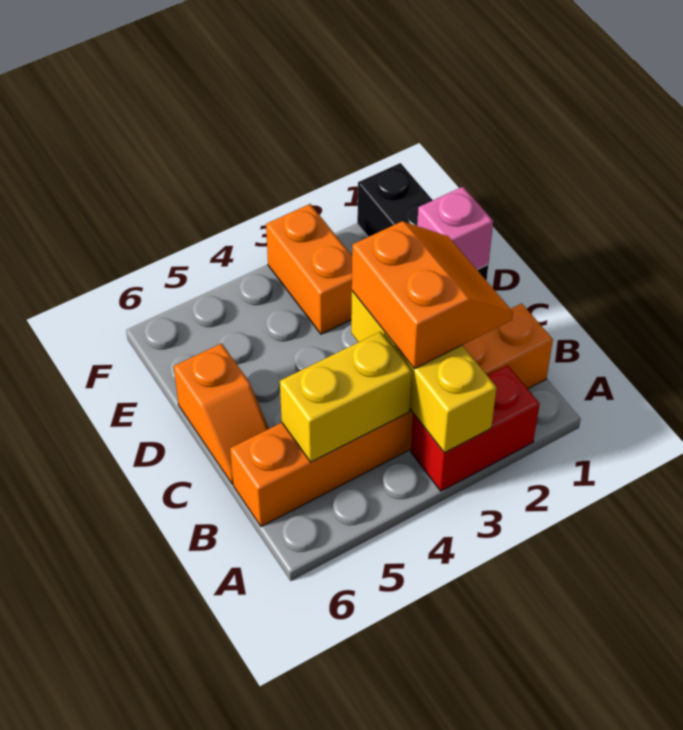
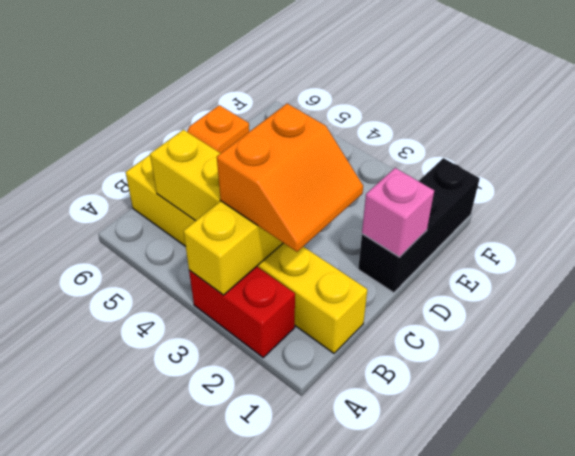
orange brick B1:B6 level 1 -> yellow brick B1:B6 level 1
orange brick E3:F3 level 1 -> none

